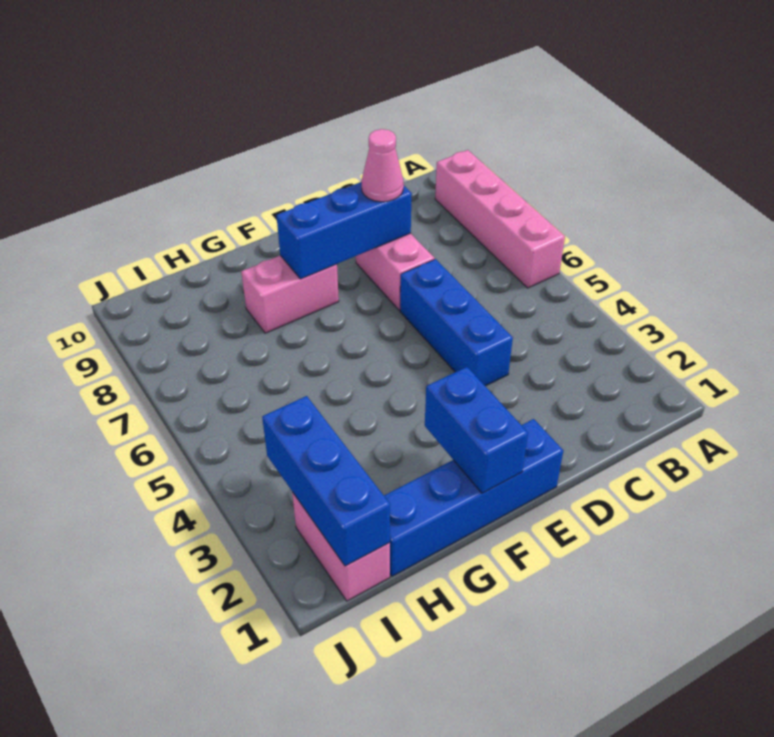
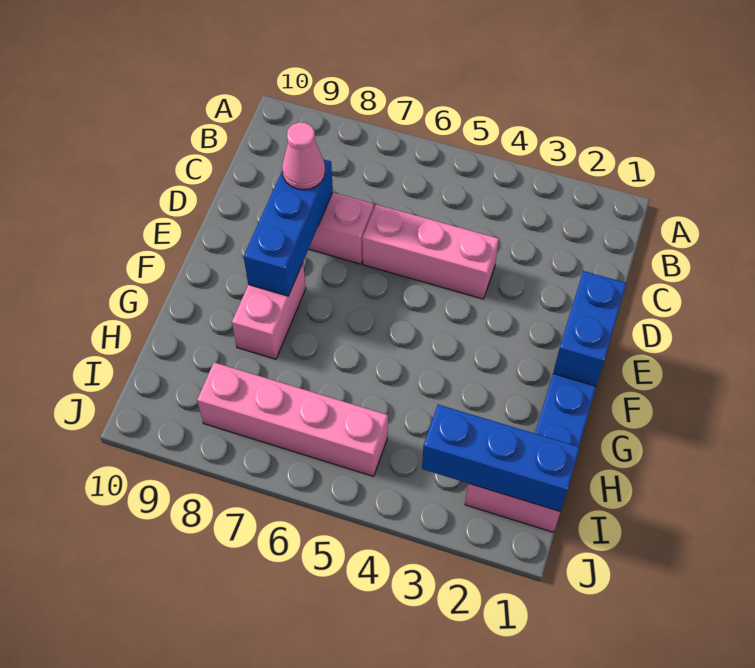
pink brick A6:A9 level 1 -> pink brick I5:I8 level 1
blue brick D4:D6 level 1 -> pink brick D4:D6 level 1
blue brick F1:F2 level 2 -> blue brick E1:F1 level 2

